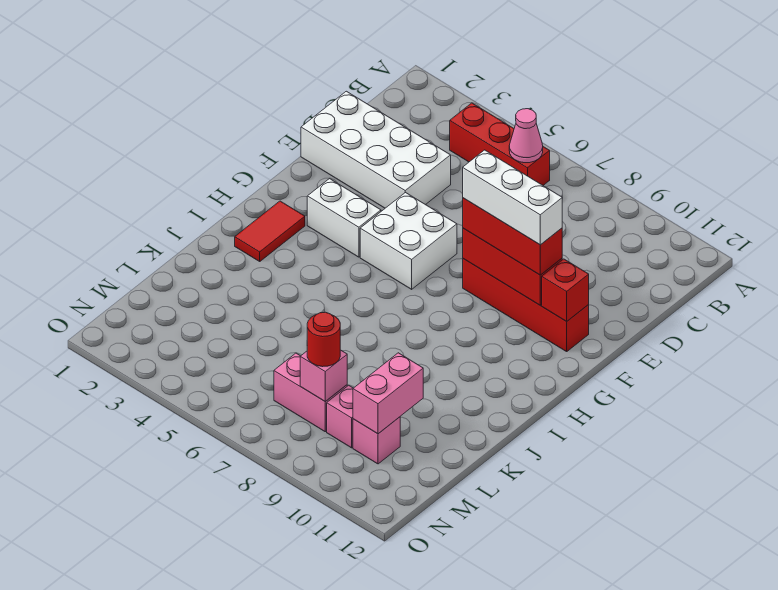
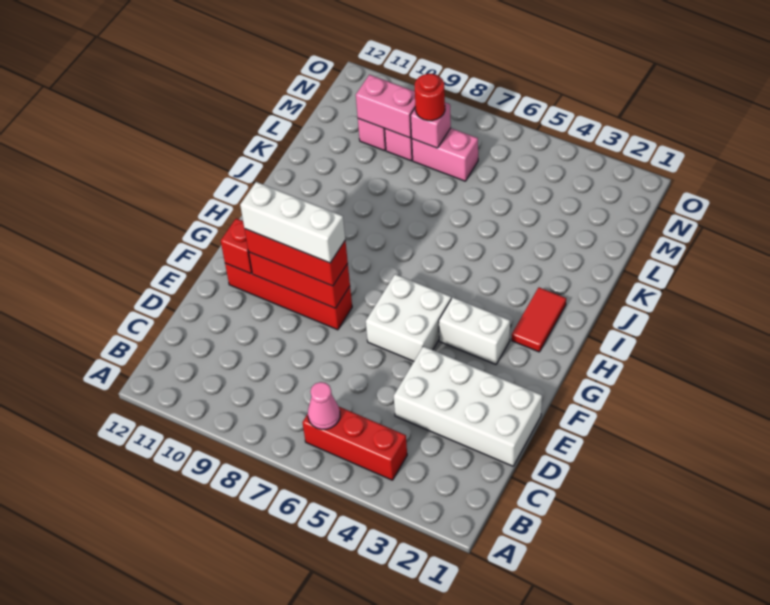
pink brick L10:M10 level 2 -> pink brick M9:M10 level 2

